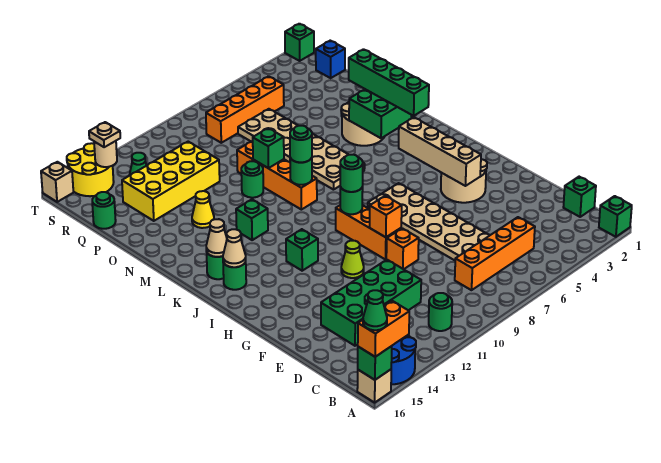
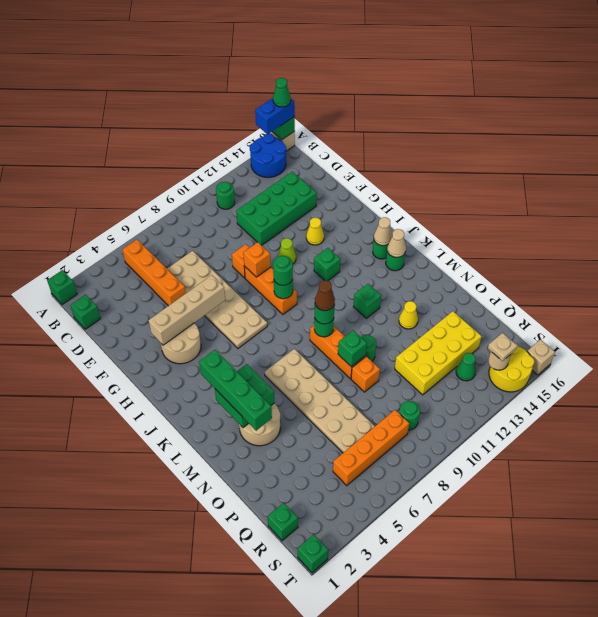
orange brick A15:A16 level 3 -> blue brick A15:A16 level 3
orange brick C5:C8 level 1 -> orange brick B5:E5 level 1
tan brick G4:J4 level 2 -> tan brick G3:G6 level 2
none -> yellow cone G13 level 1
none -> brown cone L9 level 4
green round brick Q16 level 1 -> green round brick R9 level 1
blue brick R1 level 1 -> green brick R1 level 1

